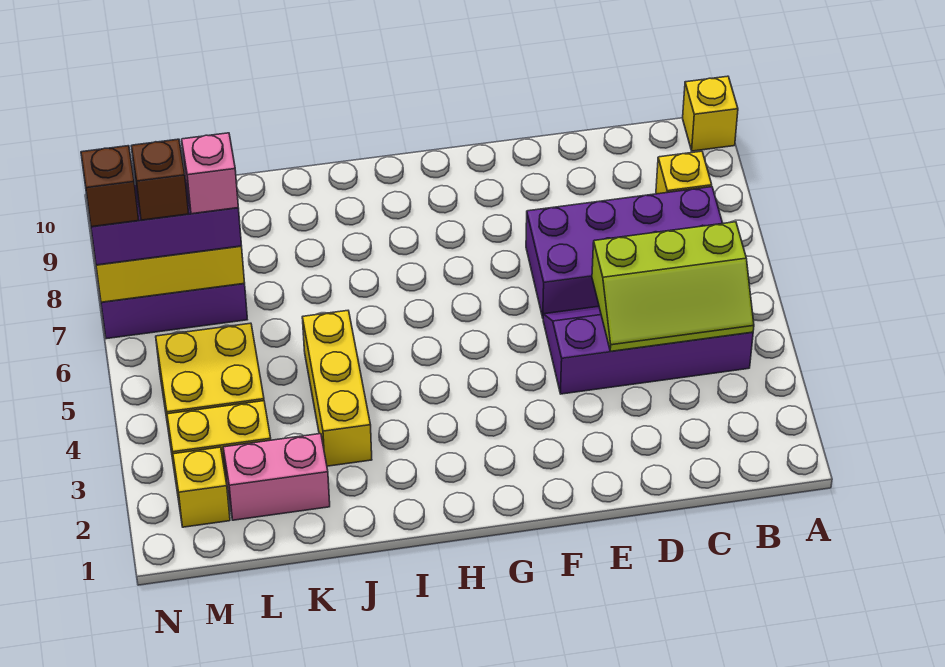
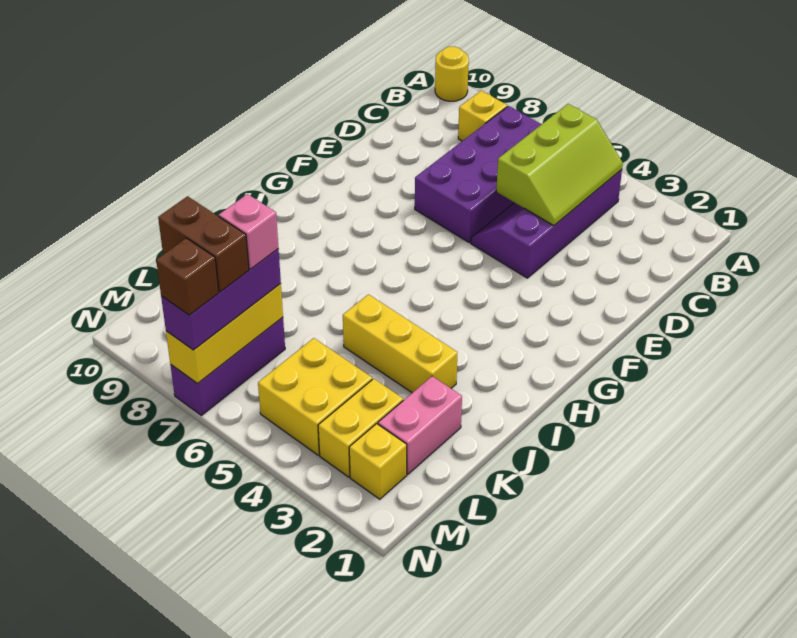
yellow brick A10 level 1 -> yellow round brick A10 level 1
brown brick M7 level 4 -> brown brick M7:M8 level 4

